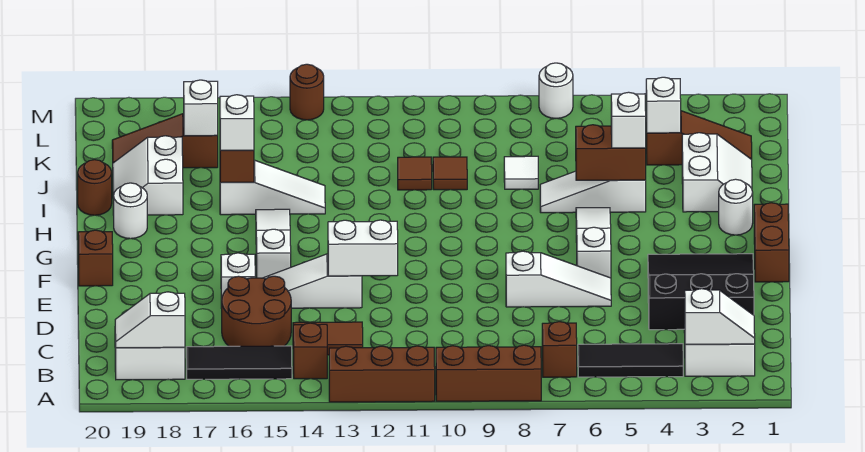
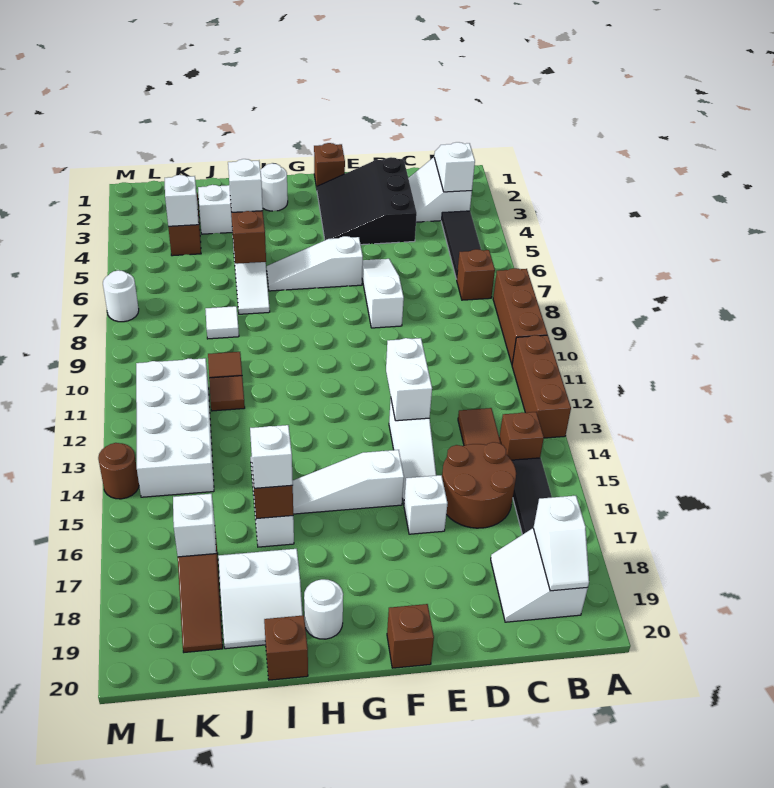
brown brick F1:G1 level 1 -> brown brick F1 level 1
brown round brick I20 level 1 -> brown brick I20 level 1
none -> white brick K11:L14 level 1

